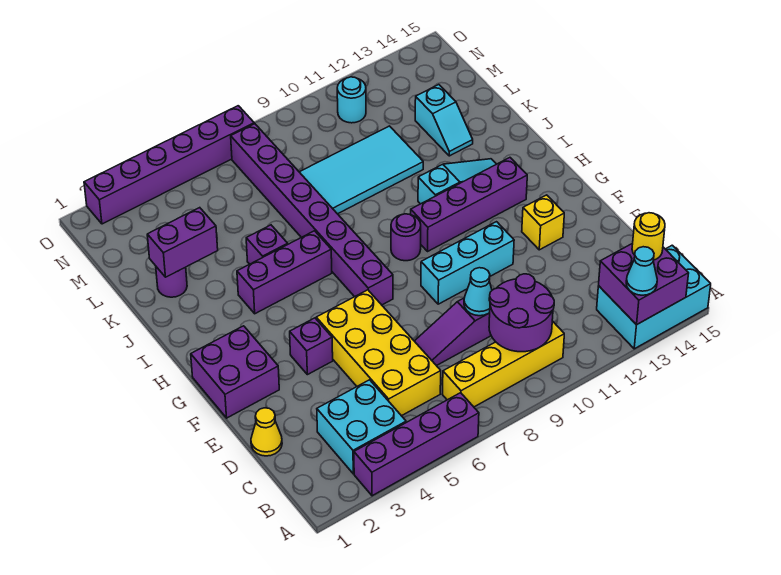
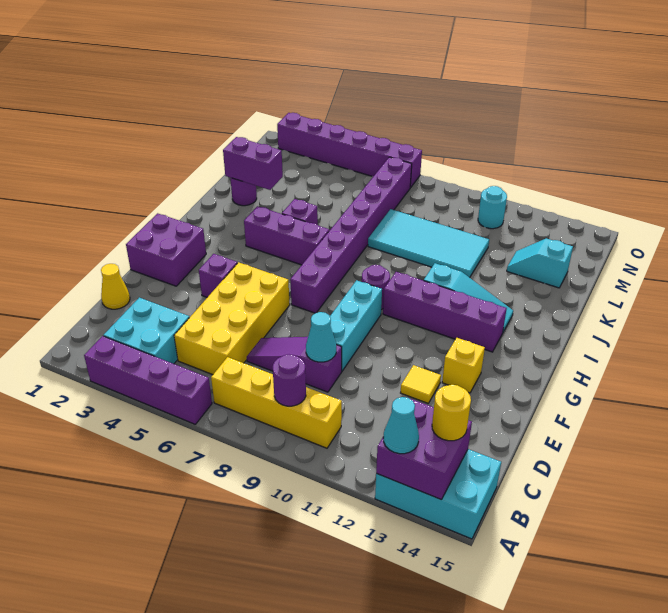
purple round brick B9:C10 level 2 -> purple round brick B9 level 2
none -> yellow tile E12 level 1
cyan brick F9:F11 level 1 -> cyan brick E9:G9 level 1
cyan slope K13:L13 level 1 top L -> cyan slope L13:L14 level 1 top 14

